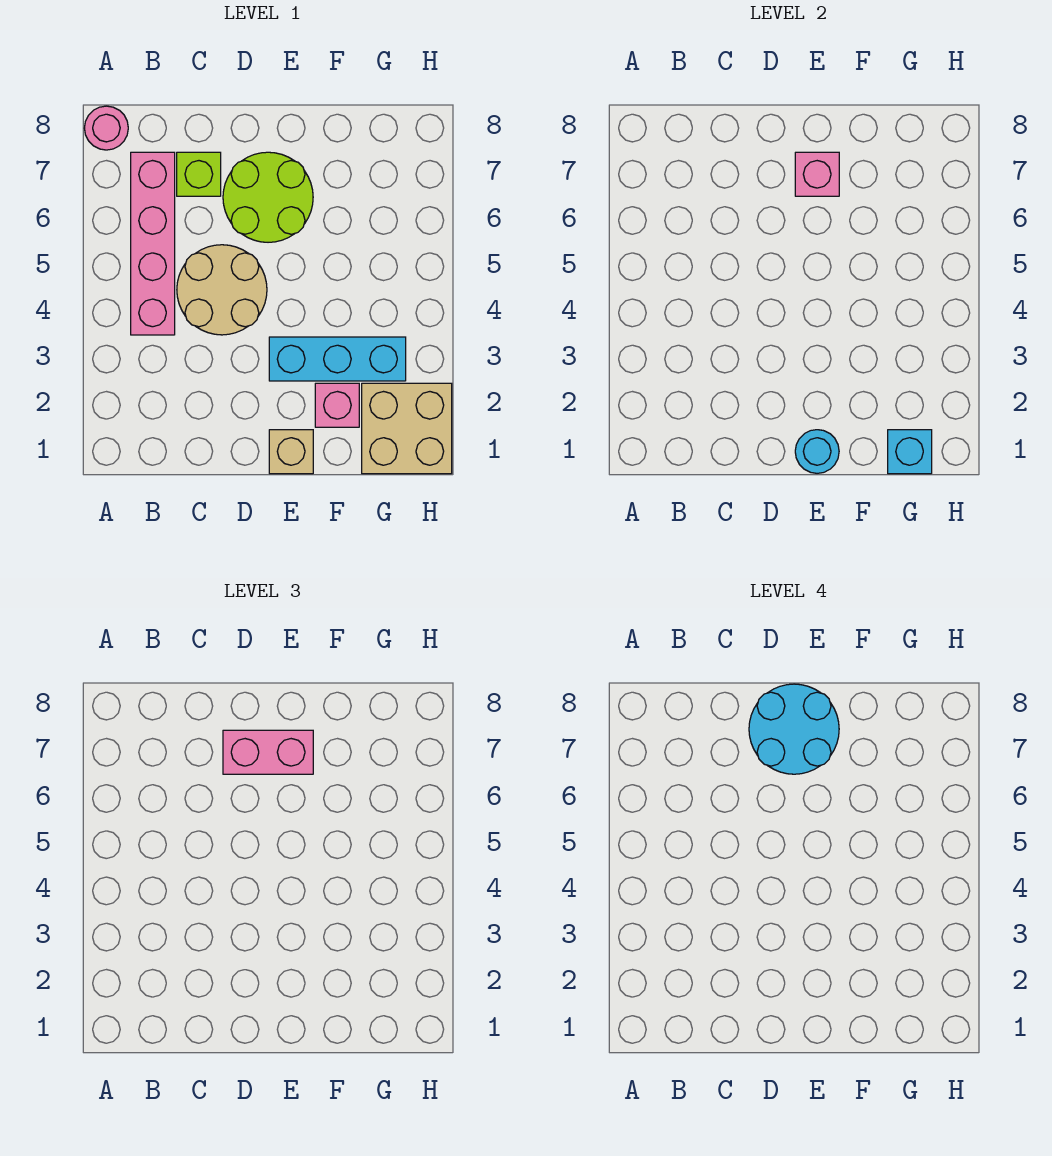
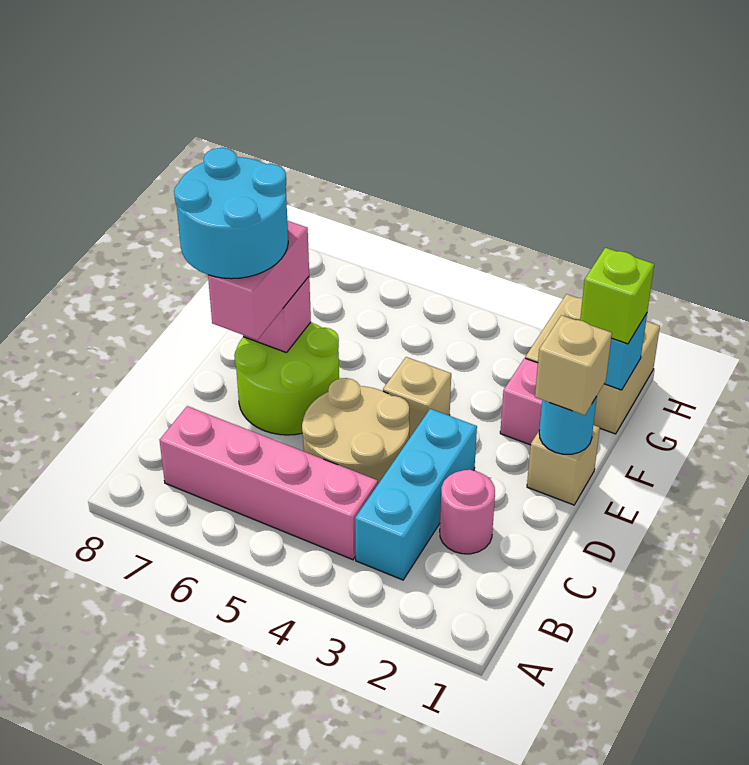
pink round brick A8 level 1 -> pink round brick C2 level 1
lime brick C7 level 1 -> lime brick G1 level 3
none -> tan brick E1 level 3
cyan brick E3:G3 level 1 -> cyan brick B3:D3 level 1
none -> tan brick E4 level 1

